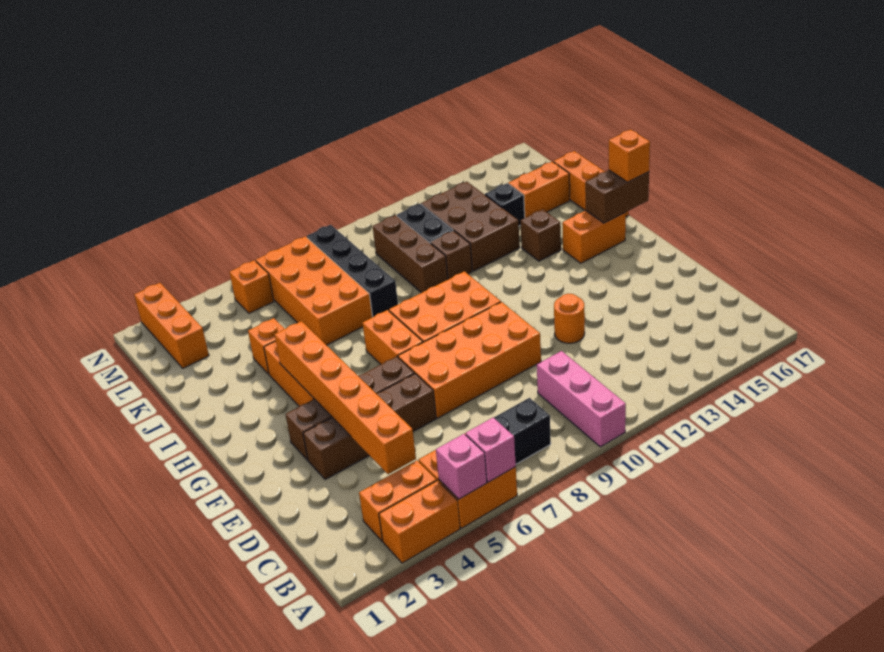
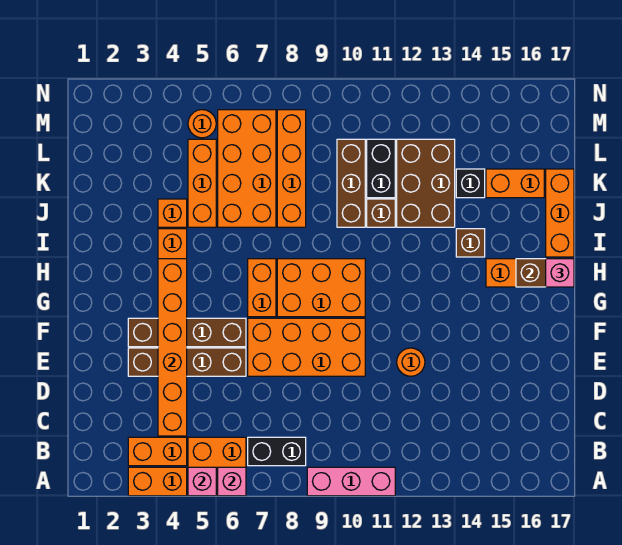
pink brick A10:C10 level 1 -> pink brick A9:A11 level 1
orange brick H17 level 3 -> pink brick H17 level 3
black brick J8:M8 level 1 -> orange brick J8:M8 level 1
orange brick L2:N2 level 1 -> orange brick J5:L5 level 1
orange brick M5 level 1 -> orange round brick M5 level 1

